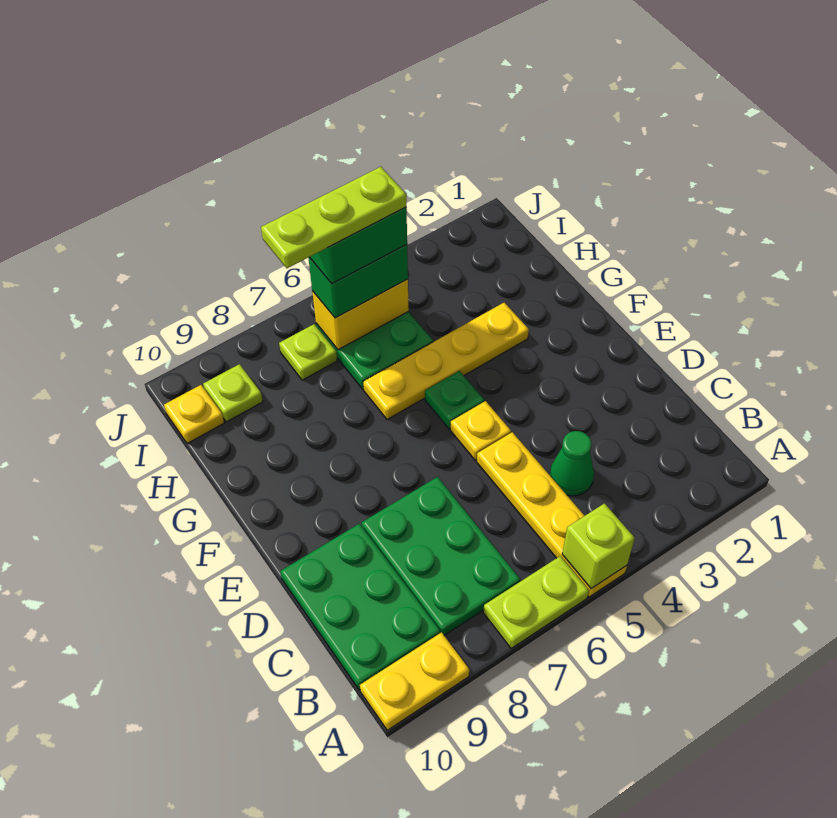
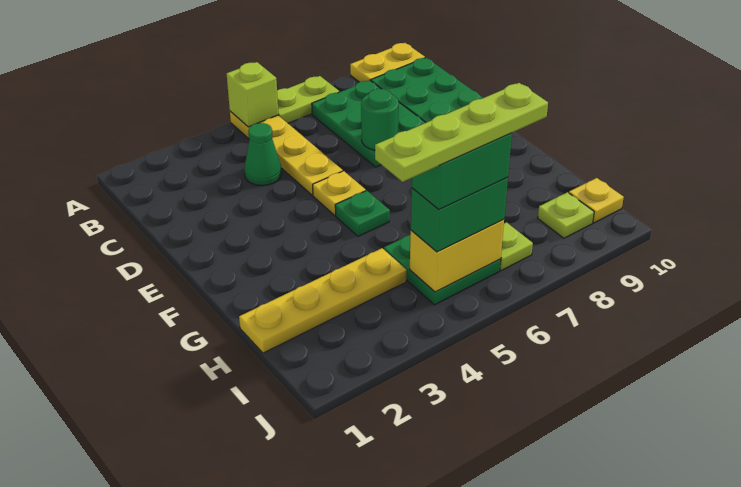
none -> green round brick D7 level 2
yellow plate G3:G6 level 1 -> yellow plate H1:H4 level 1
lime plate I5:I7 level 5 -> lime plate I4:I7 level 5

